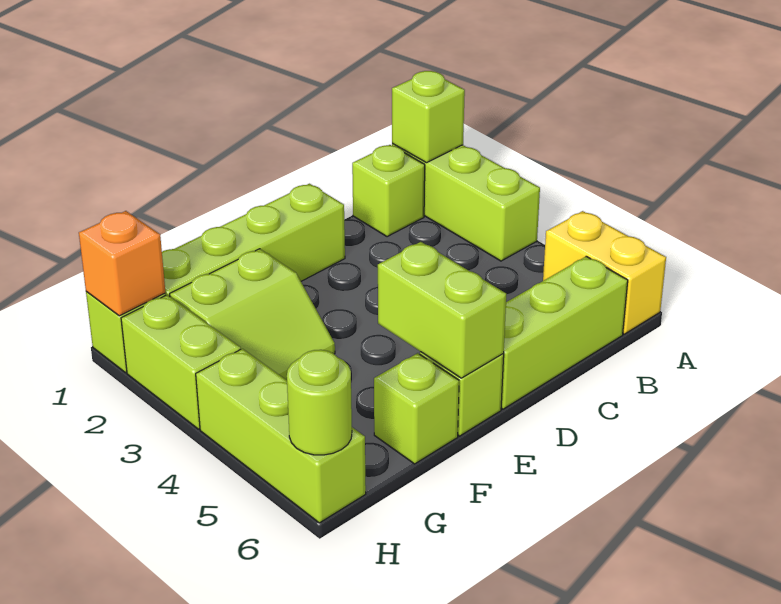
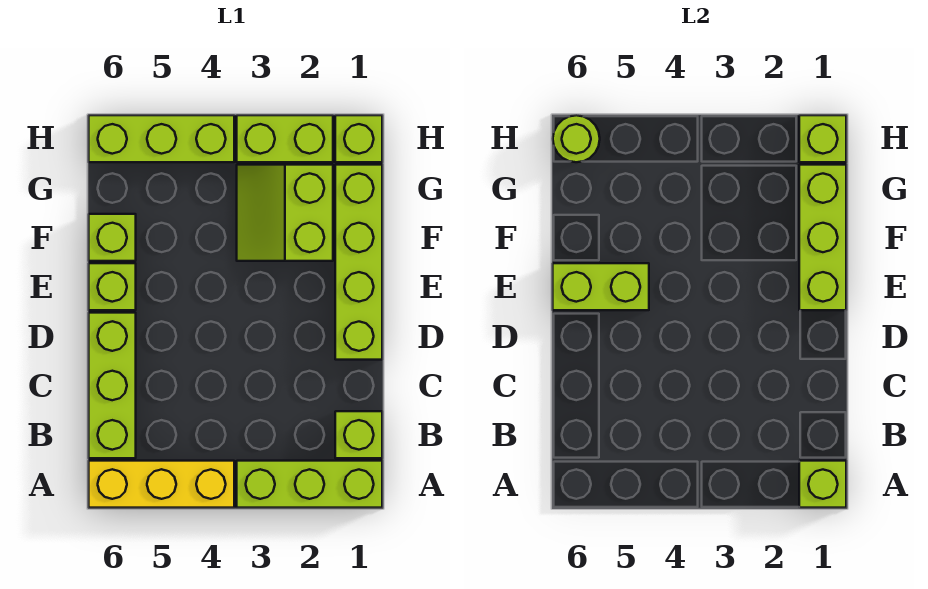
yellow brick A5:A6 level 1 -> yellow brick A4:A6 level 1
none -> lime brick E1:G1 level 2
orange brick H1 level 2 -> lime brick H1 level 2

